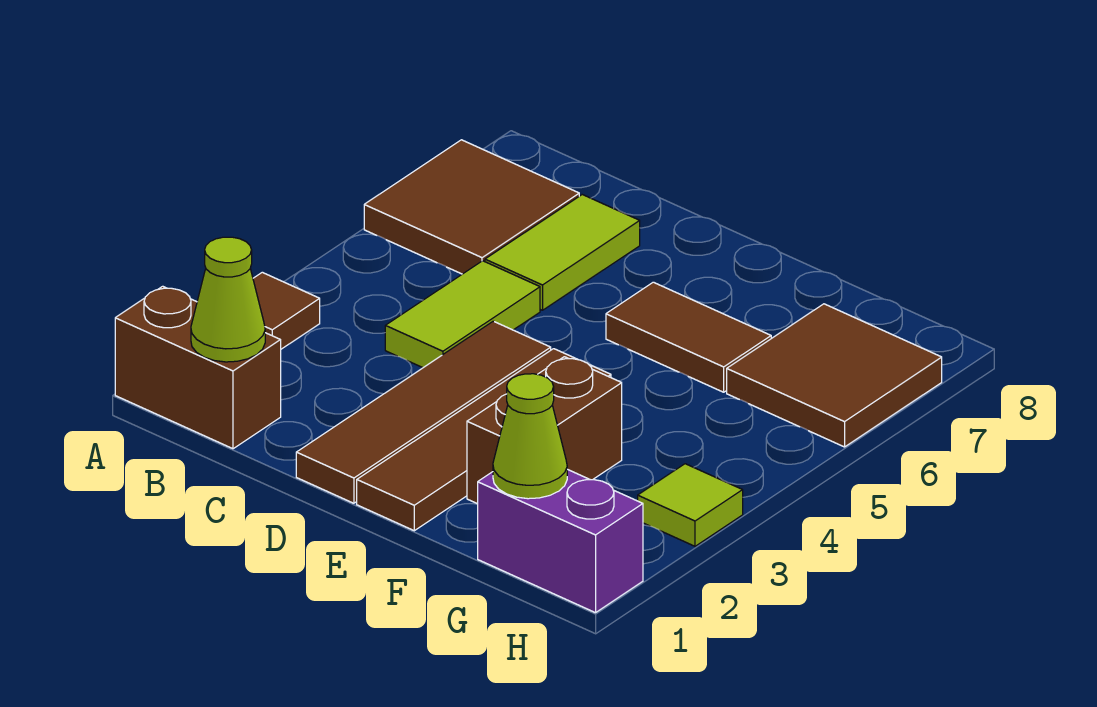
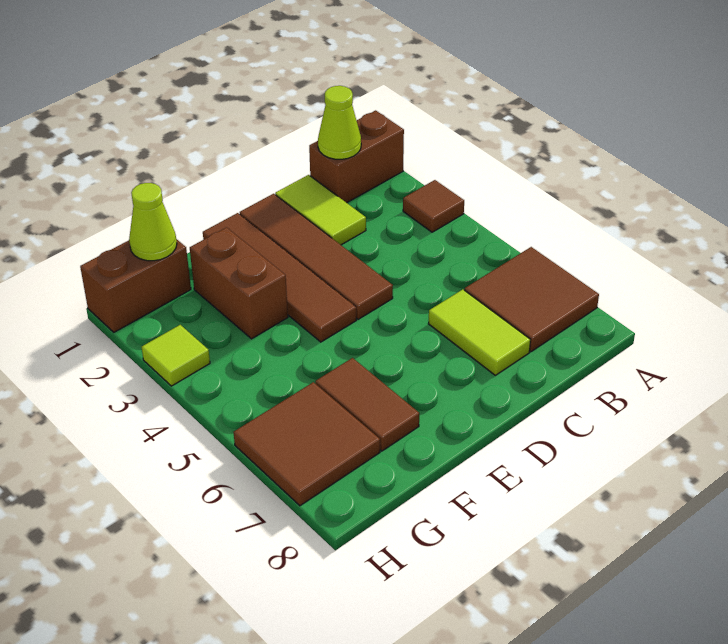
lime tile C4:C5 level 1 -> lime tile C1:C2 level 1
brown tile E6:F6 level 1 -> brown tile F6:F7 level 1
purple brick G1:H1 level 1 -> brown brick G1:H1 level 1

